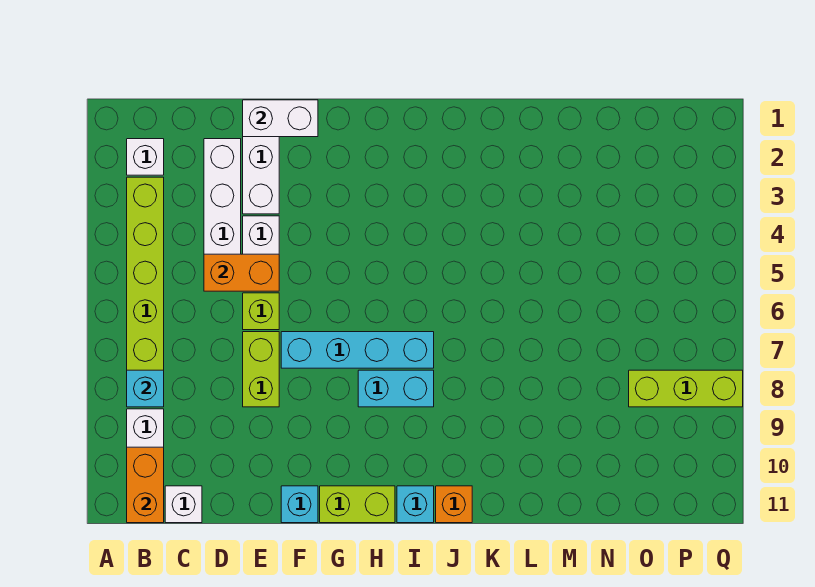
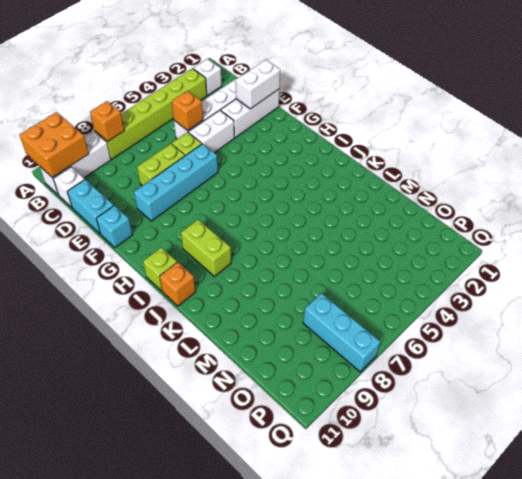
cyan brick B8 level 2 -> orange brick B8 level 2
orange brick B10:B11 level 2 -> orange brick A10:B11 level 2
orange brick D5:E5 level 2 -> orange brick D5 level 2
white brick E1:F1 level 2 -> white brick E1:E2 level 2
cyan brick F7:I7 level 1 -> cyan brick F6:F9 level 1
lime brick G11:H11 level 1 -> lime brick I9:J9 level 1
cyan brick H8:I8 level 1 -> cyan brick D11:E11 level 1
cyan brick I11 level 1 -> lime brick I11 level 1
lime brick O8:Q8 level 1 -> cyan brick O8:Q8 level 1

